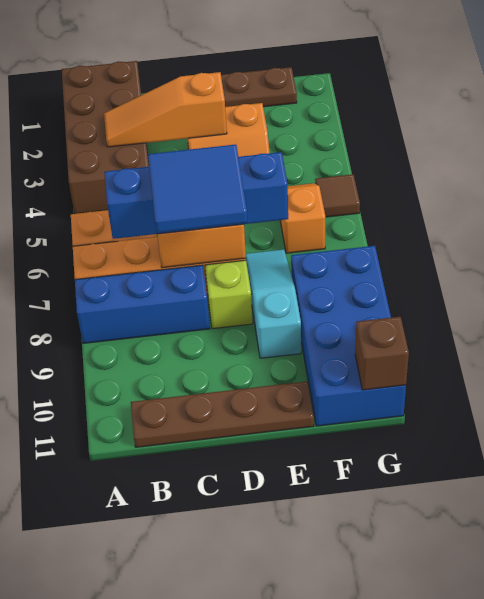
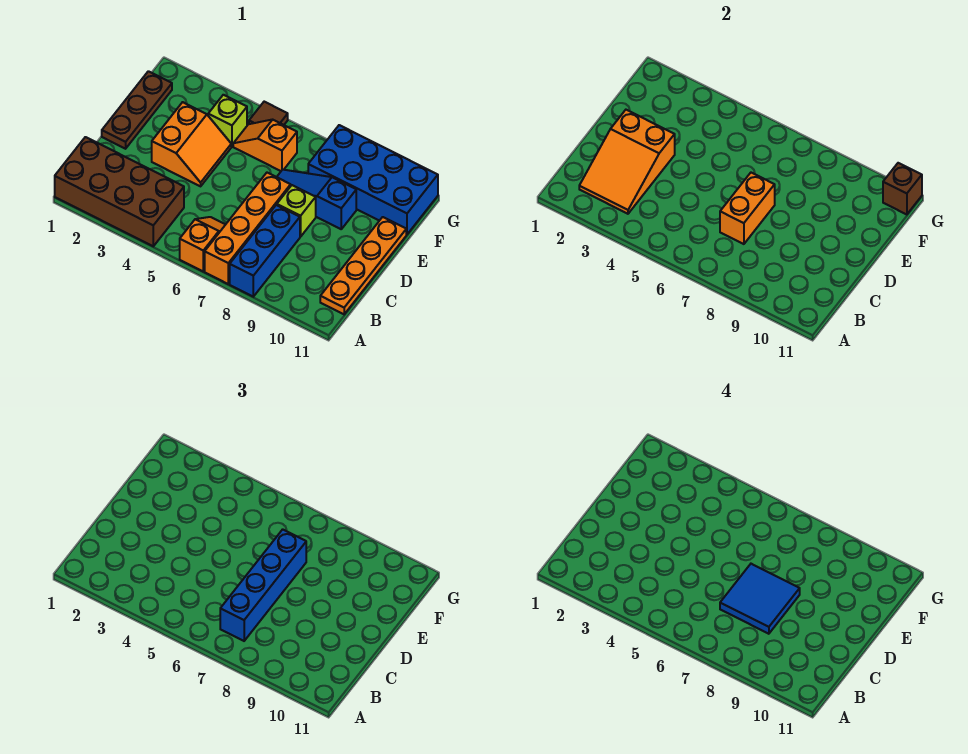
orange slope B3:D3 level 2 top D -> orange slope B2:D3 level 2 top D
brown plate B11:E11 level 1 -> orange plate B11:E11 level 1
cyan slope E7:E9 level 1 top 9 -> blue slope E7:E9 level 1 top 9
none -> lime brick F4 level 1

